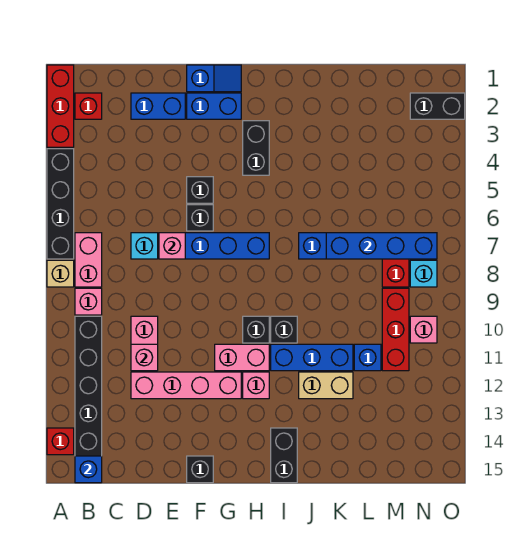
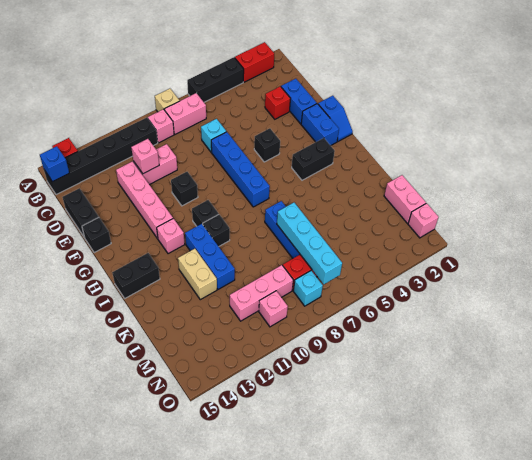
red brick A1:A3 level 1 -> red brick A2:A3 level 1
black brick A4:A7 level 1 -> black brick A4:A6 level 1
red brick B2 level 1 -> red brick D3 level 1
pink brick E7 level 2 -> pink brick N1 level 1
black brick F6 level 1 -> black brick F10 level 1
pink brick G11:H11 level 1 -> pink brick L1:M1 level 1
blue brick K7:N7 level 2 -> cyan brick K7:N7 level 2
blue brick L11 level 1 -> none
red brick M9:M11 level 1 -> pink brick M9:M11 level 1
black brick N2:O2 level 1 -> black brick D15:E15 level 1

